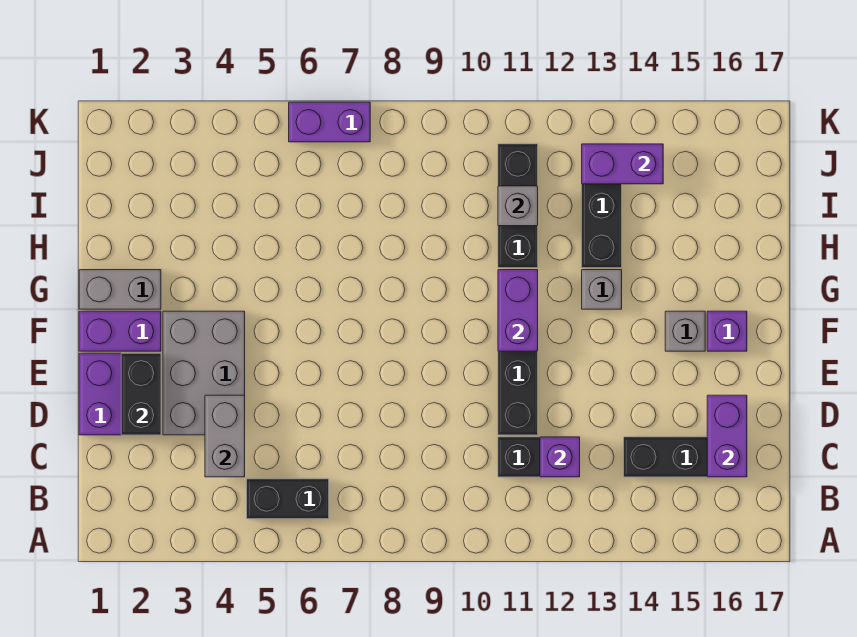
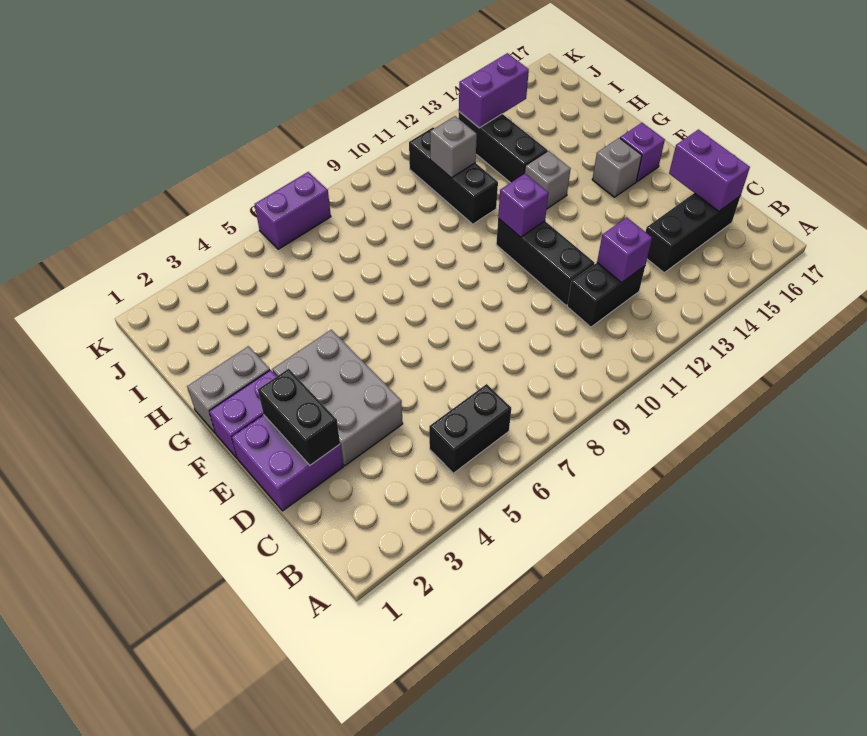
grey brick C4:D4 level 2 -> none
purple brick F11:G11 level 2 -> purple brick F11 level 2

